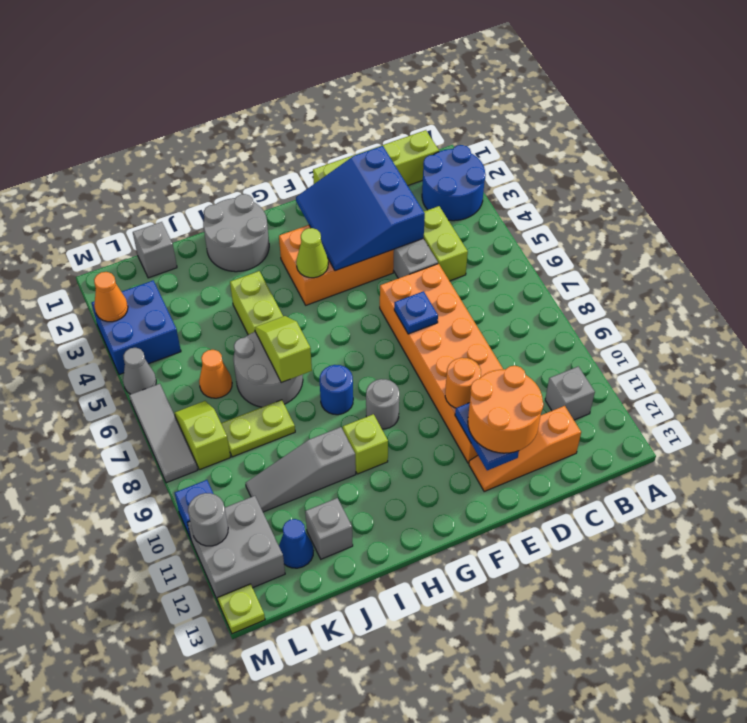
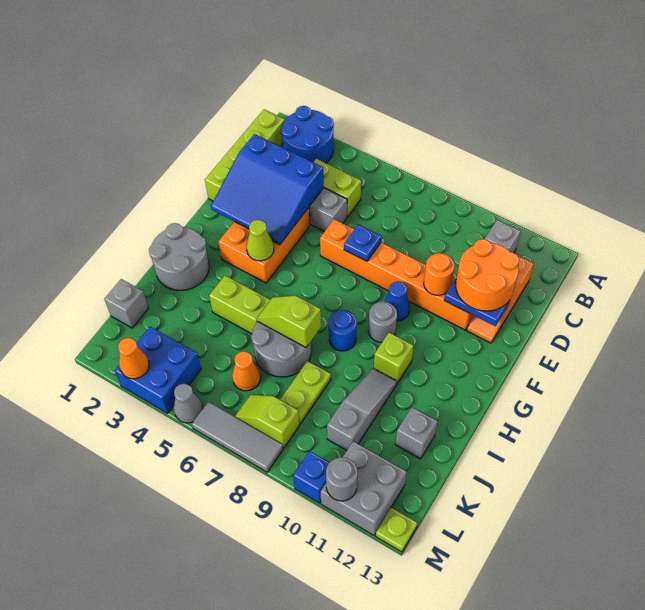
orange brick D6:E11 level 1 -> orange brick E6:E11 level 1
grey slope I10:K10 level 1 top I -> grey slope I10:K10 level 1 top K
blue cone K12 level 1 -> blue cone F9 level 1

